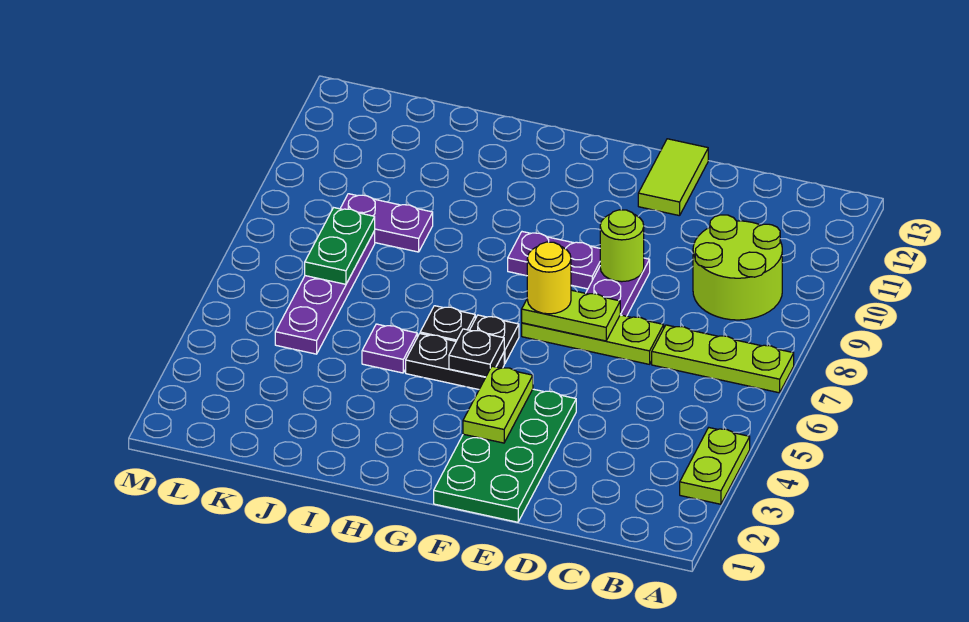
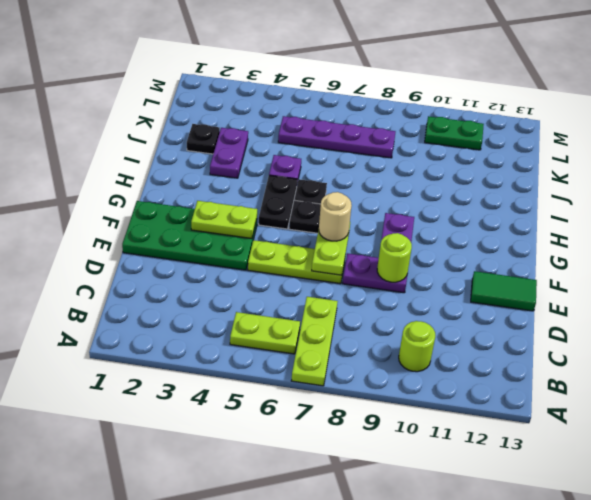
lime plate A3:A4 level 1 -> lime plate B5:B6 level 1
lime round brick B9:C10 level 1 -> lime round brick B10 level 1
lime plate D7:F7 level 1 -> lime plate E5:E7 level 1
lime tile E12:E13 level 1 -> green tile E12:E13 level 1
yellow round brick F7 level 3 -> tan round brick F7 level 3
black plate G5 level 2 -> black plate J2 level 1
purple plate J9:K9 level 1 -> purple plate I3:J3 level 1
green plate K7:K8 level 2 -> green plate L10:L11 level 1

